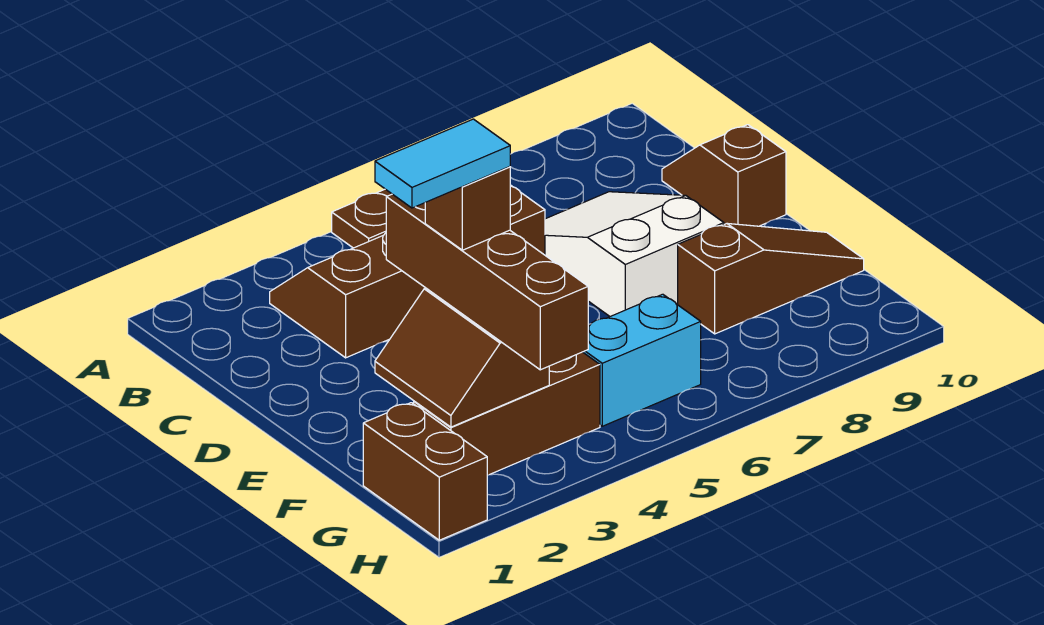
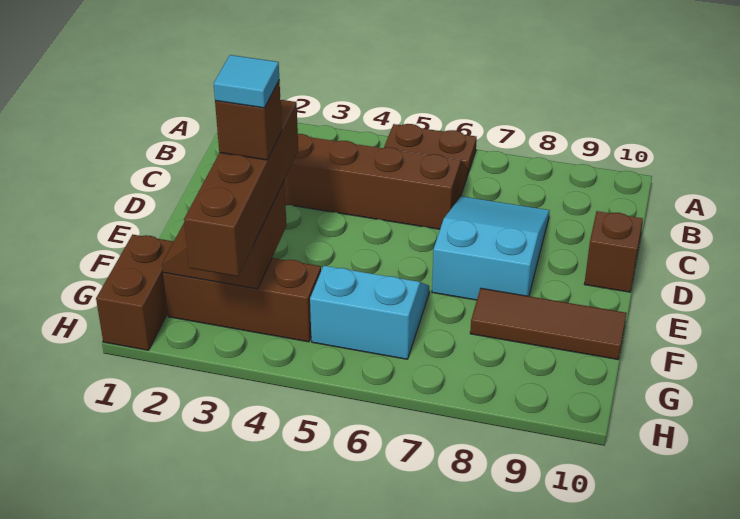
white slope C7:E8 level 1 top E -> cyan slope C7:E8 level 1 top E
cyan tile F2:F3 level 5 -> cyan tile F3 level 5
brown slope F8:F10 level 1 top 8 -> brown tile F8:F10 level 1

